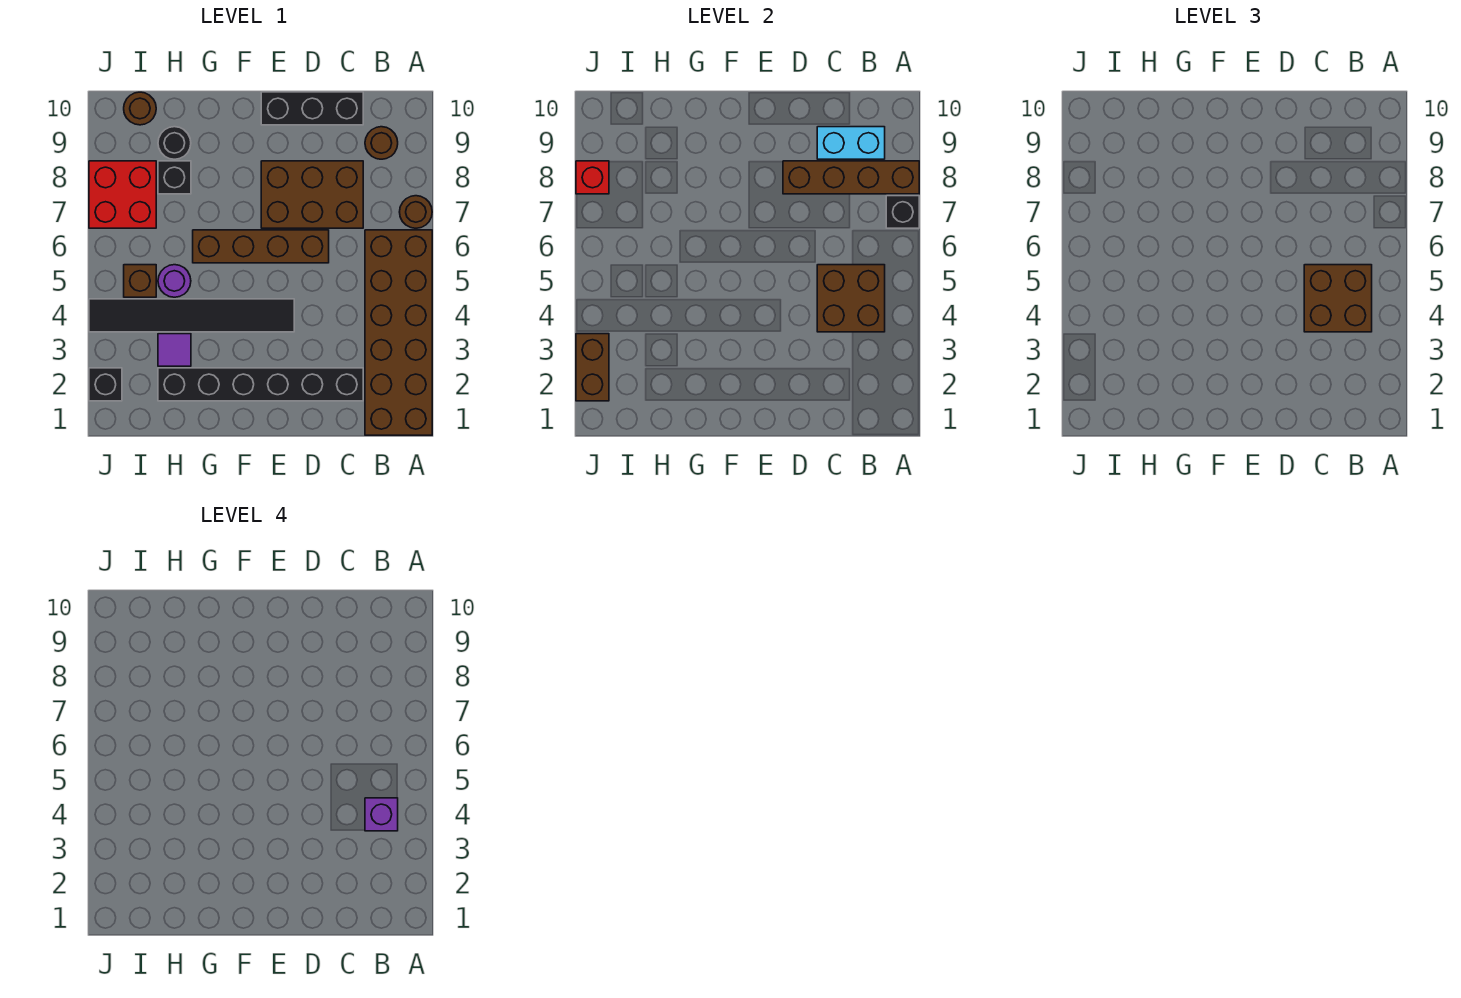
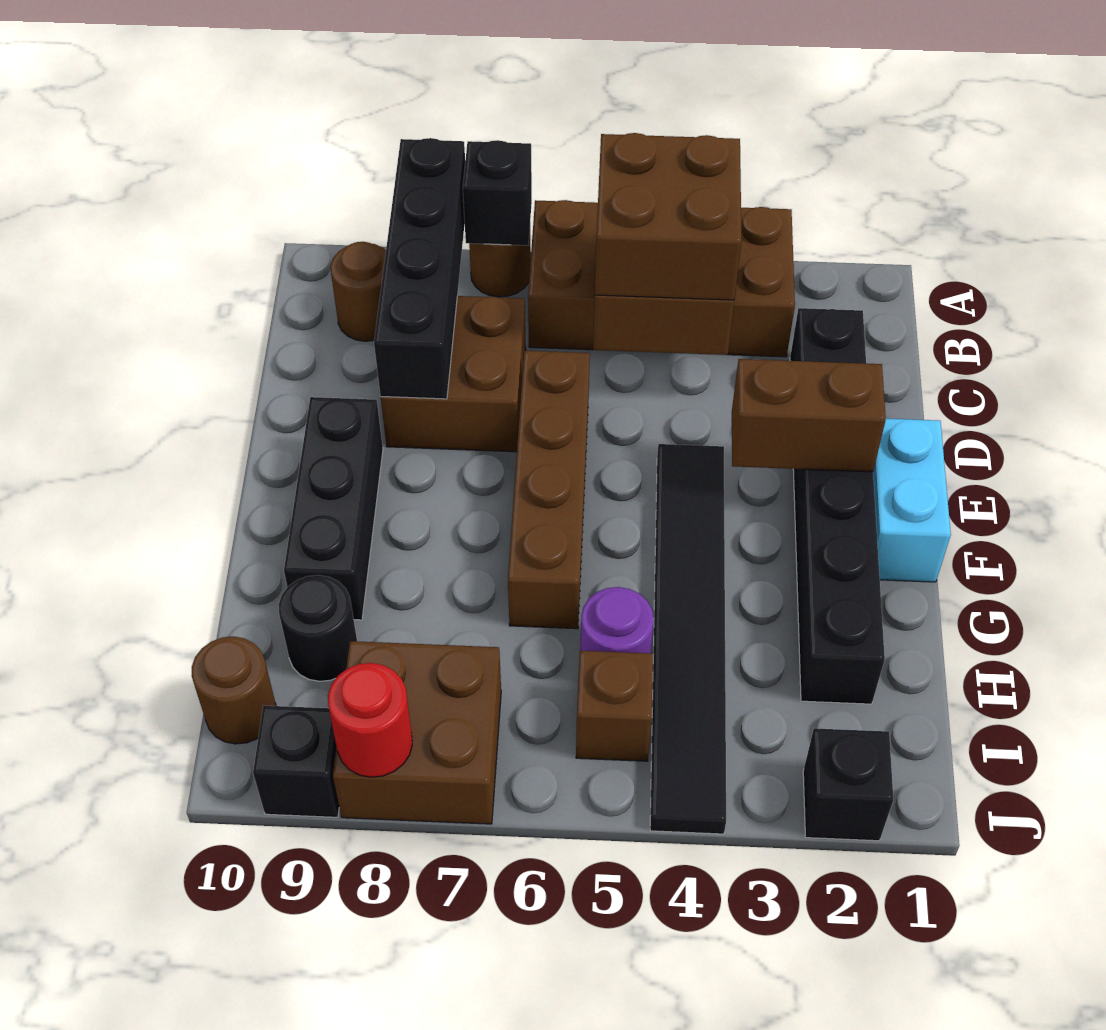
brown brick A1:B6 level 1 -> brown brick A3:B6 level 1
brown brick A8:D8 level 2 -> black brick A8:D8 level 2
purple brick B4 level 4 -> none
cyan brick B9:C9 level 2 -> cyan brick E1:F1 level 1
brown brick C7:E8 level 1 -> brown brick C7:D8 level 1
black brick C10:E10 level 1 -> black brick E9:G9 level 1
purple tile H3 level 1 -> none
black brick H8 level 1 -> black brick J9 level 1
red brick I7:J8 level 1 -> brown brick I7:J8 level 1
brown brick J2:J3 level 2 -> brown brick E2:E3 level 2
red brick J8 level 2 -> red round brick J8 level 2

